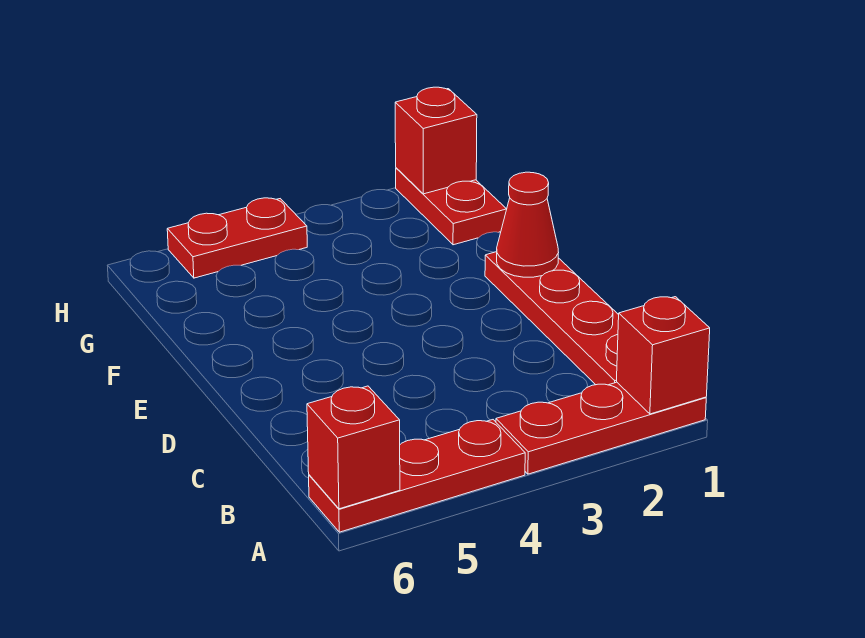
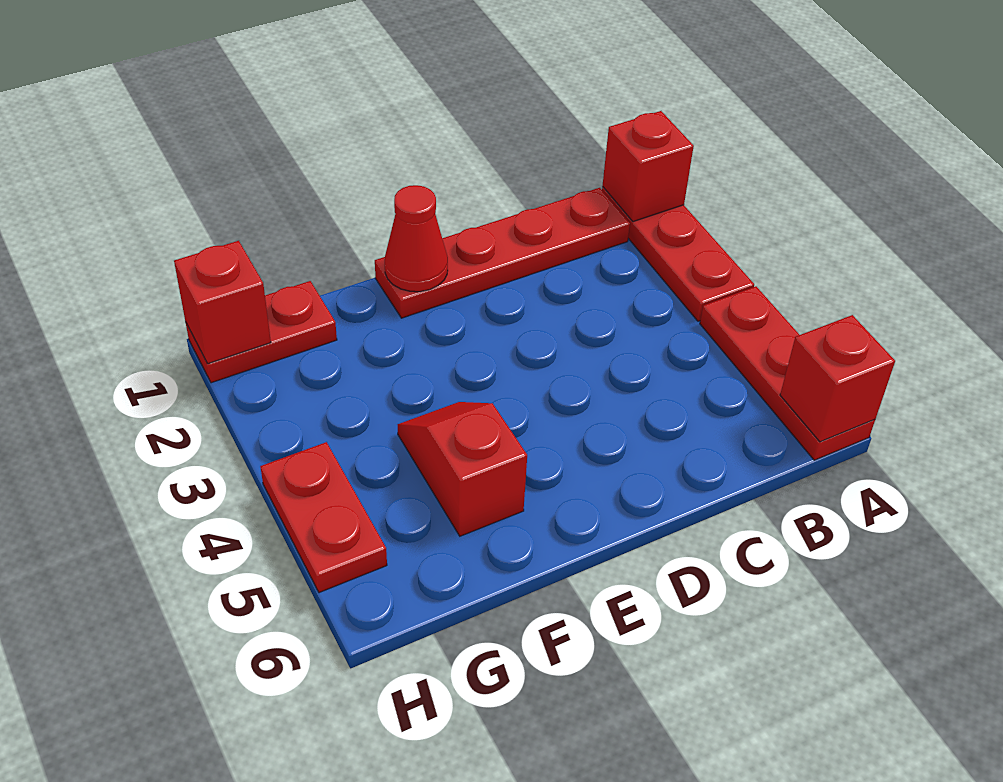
none -> red slope F4:F5 level 1 top 5

